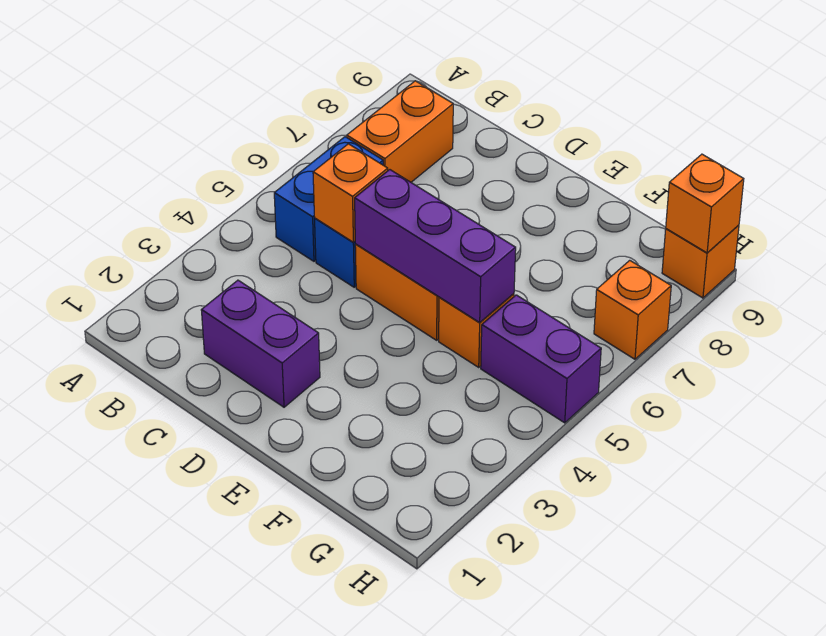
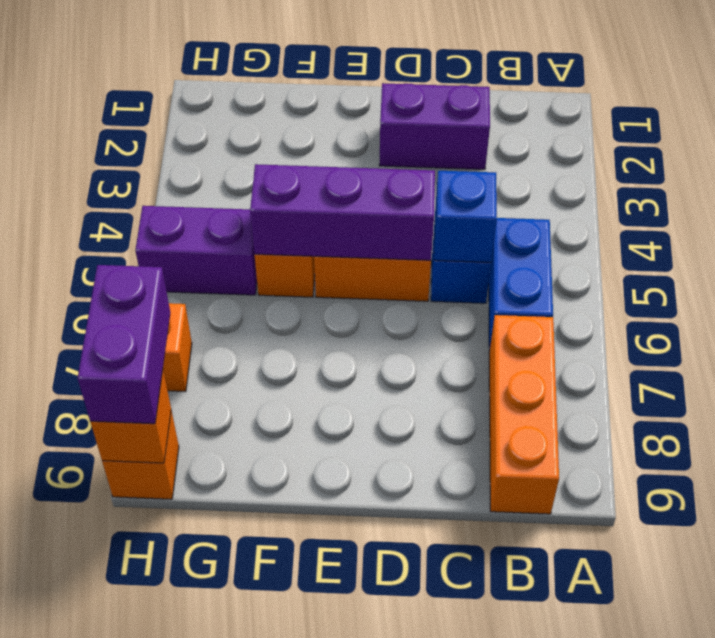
orange brick B7:B8 level 1 -> orange brick B7:B9 level 1
orange brick C5 level 2 -> blue brick C5 level 2
none -> purple brick H8:H9 level 3

